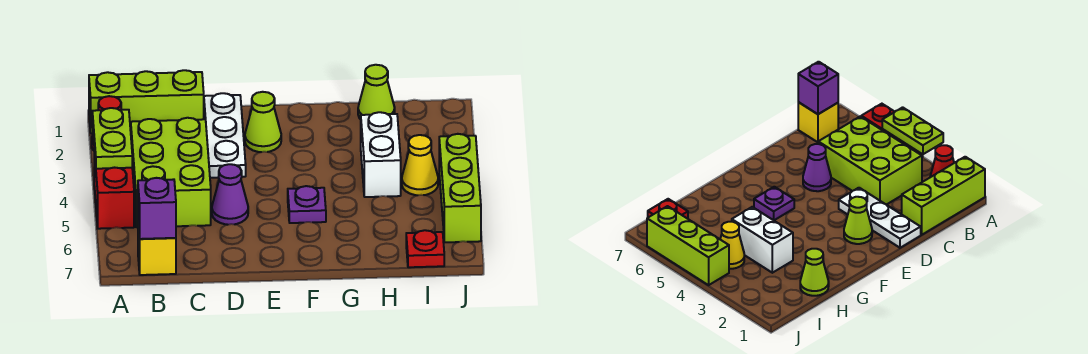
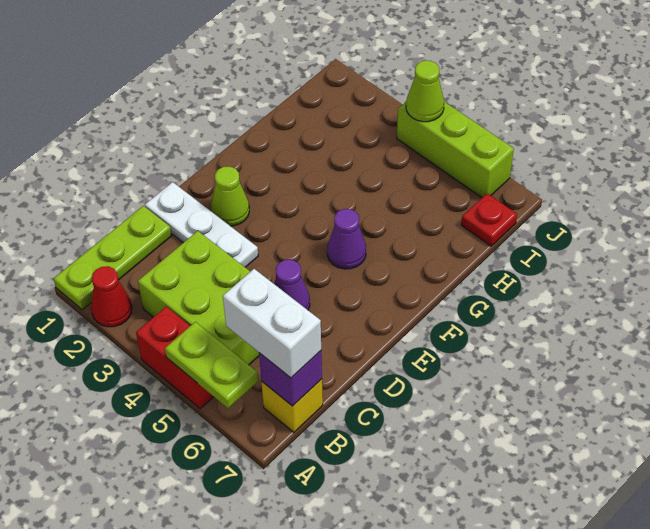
lime brick A1:C1 level 1 -> lime plate A1:C1 level 1
lime plate A3:A4 level 2 -> lime plate A5:A6 level 2
purple plate F5 level 1 -> purple cone F5 level 1
lime cone H1 level 1 -> lime cone J4 level 2
white brick H3:H4 level 1 -> white brick B6:B7 level 3
yellow cone I4 level 1 -> none

